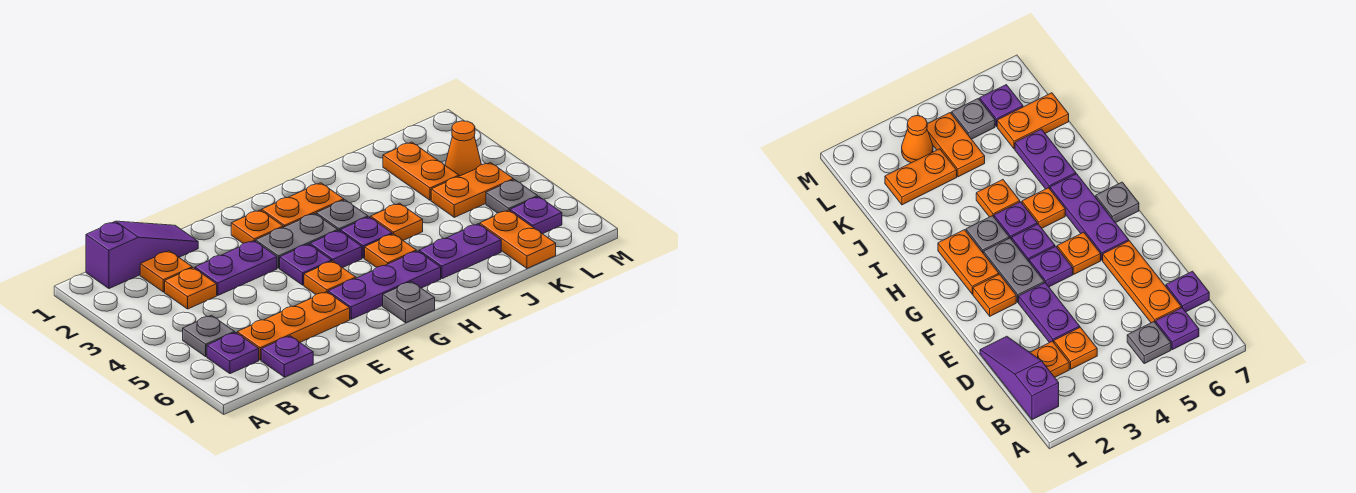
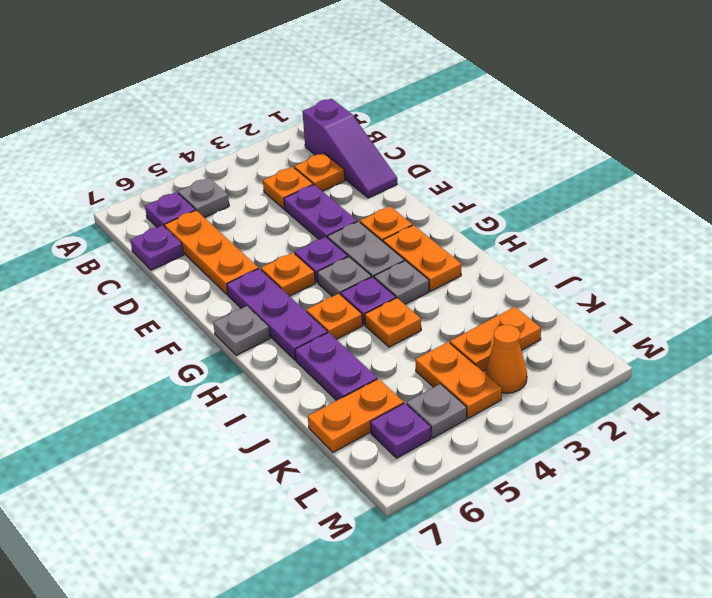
purple plate G4 level 1 -> grey plate G4 level 1

